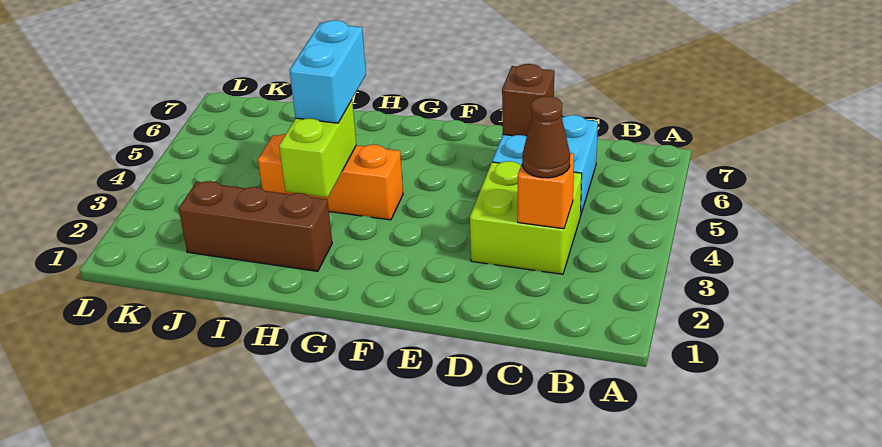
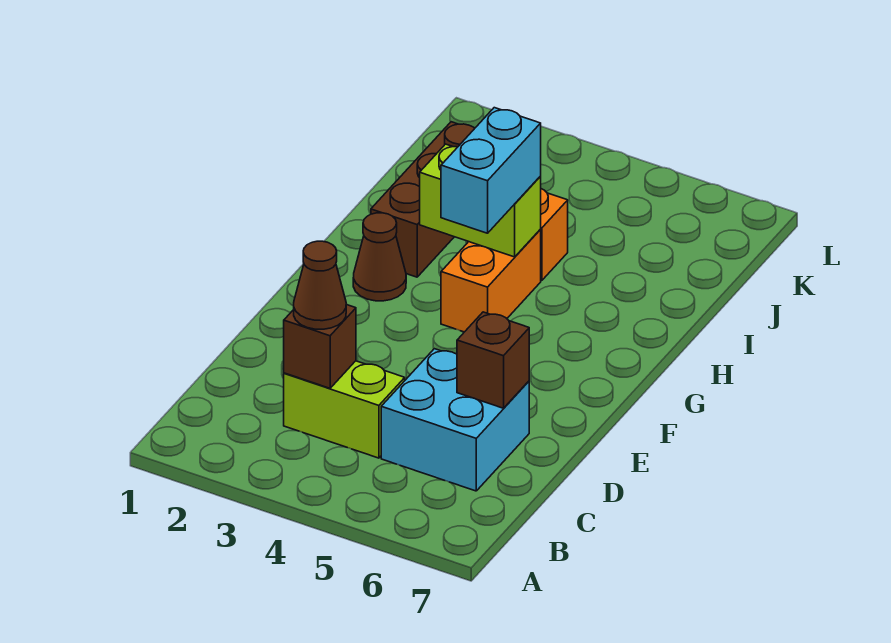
lime brick C3:D4 level 1 -> lime brick C3:C4 level 1
orange brick C3 level 2 -> brown brick C3 level 2
none -> brown cone G2 level 1
cyan brick H4:H5 level 3 -> cyan brick G4:H4 level 3

